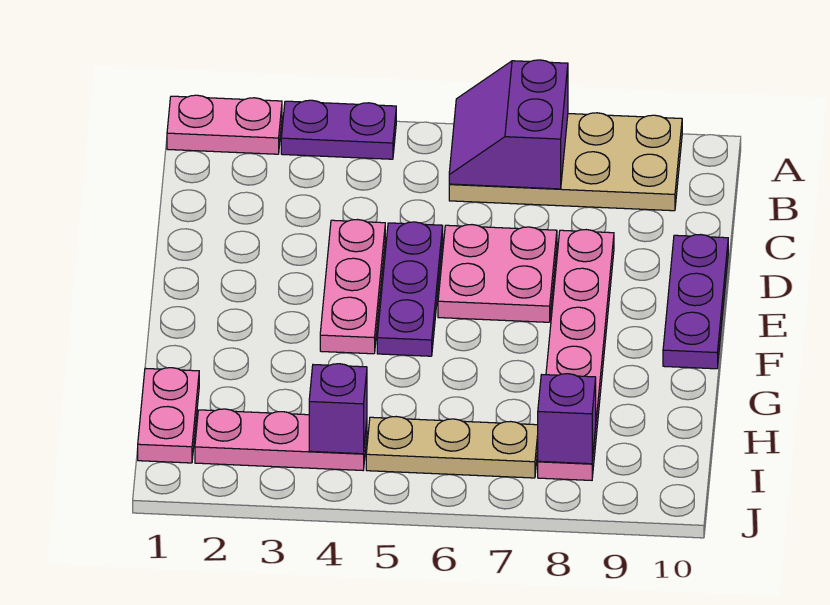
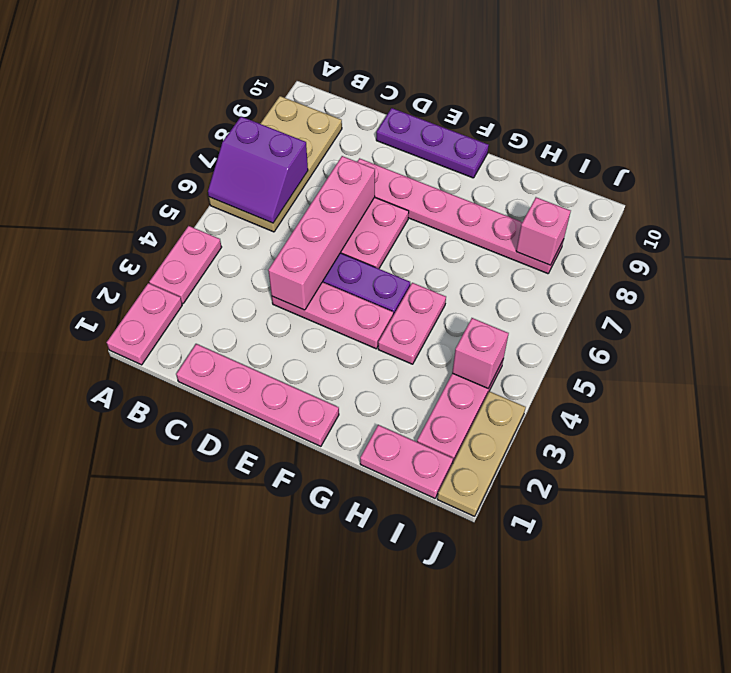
purple plate A3:A4 level 1 -> pink plate A3:A4 level 1
none -> pink plate C1:F1 level 1
none -> pink brick D4:D7 level 2
none -> pink plate G4:G5 level 1
purple brick I4 level 2 -> pink brick I4 level 2
tan plate I5:I7 level 1 -> tan plate J1:J3 level 1
purple brick I8 level 2 -> pink brick I8 level 2

